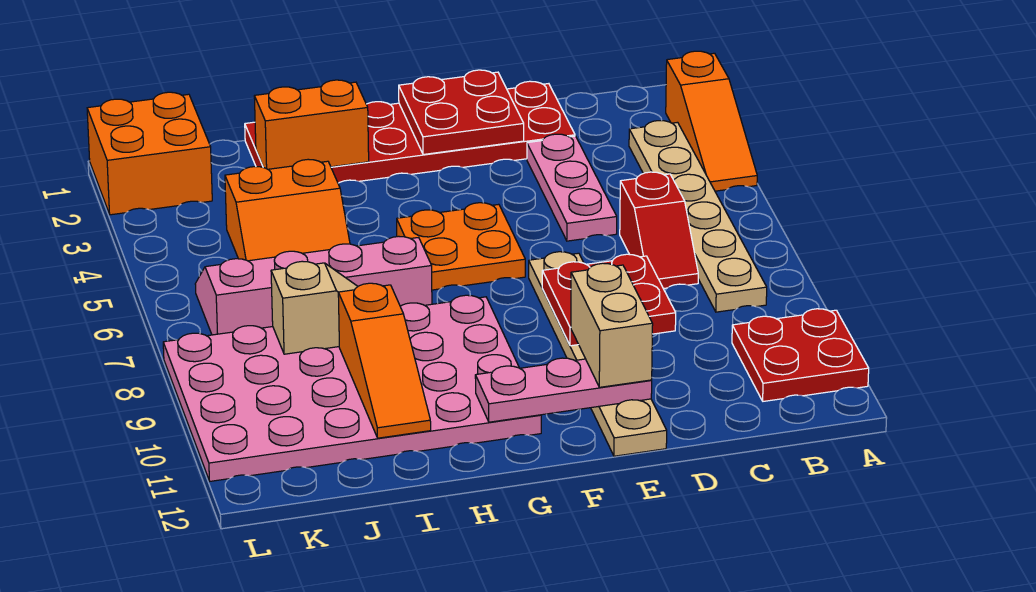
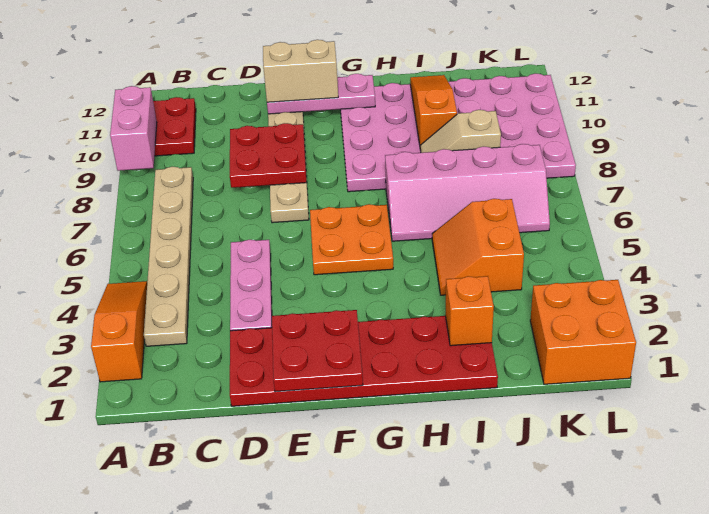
none -> pink brick A9:A10 level 2
red slope C6:C7 level 1 top 6 -> none
tan brick E10:E11 level 3 -> tan brick E11:F11 level 3
orange brick H2:I2 level 2 -> orange brick I2 level 2
orange slope I4:J5 level 1 top 4 -> orange slope I4:J5 level 1 top J

